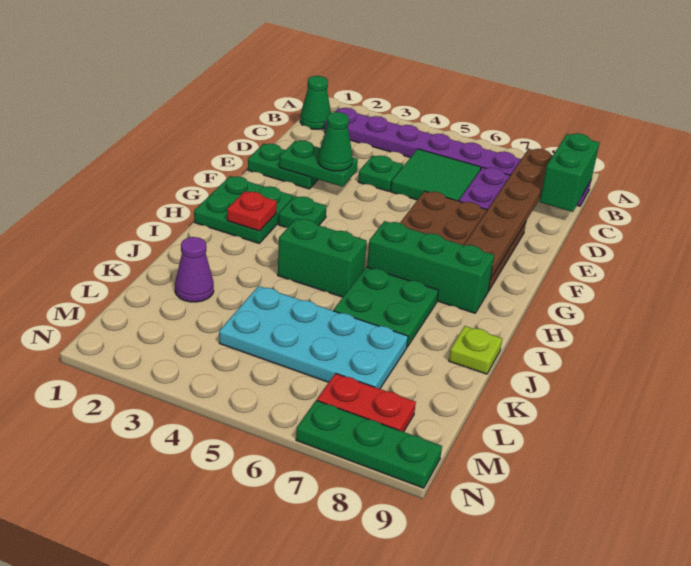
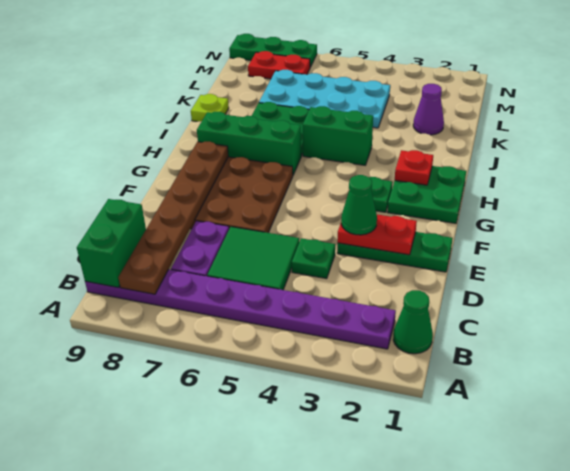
green plate E1:E2 level 1 -> green plate E1:E3 level 1
green plate E2:E3 level 2 -> red plate E2:E3 level 2

